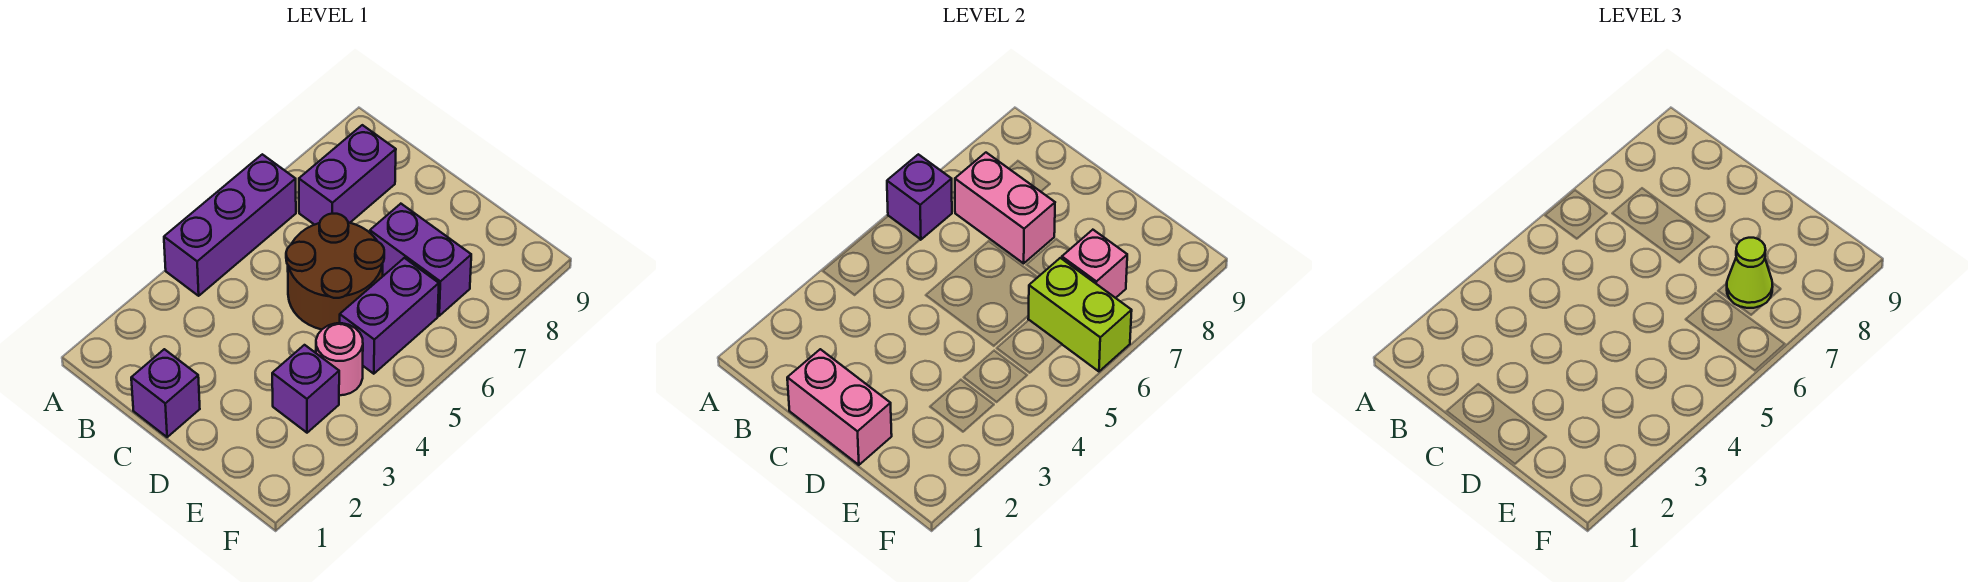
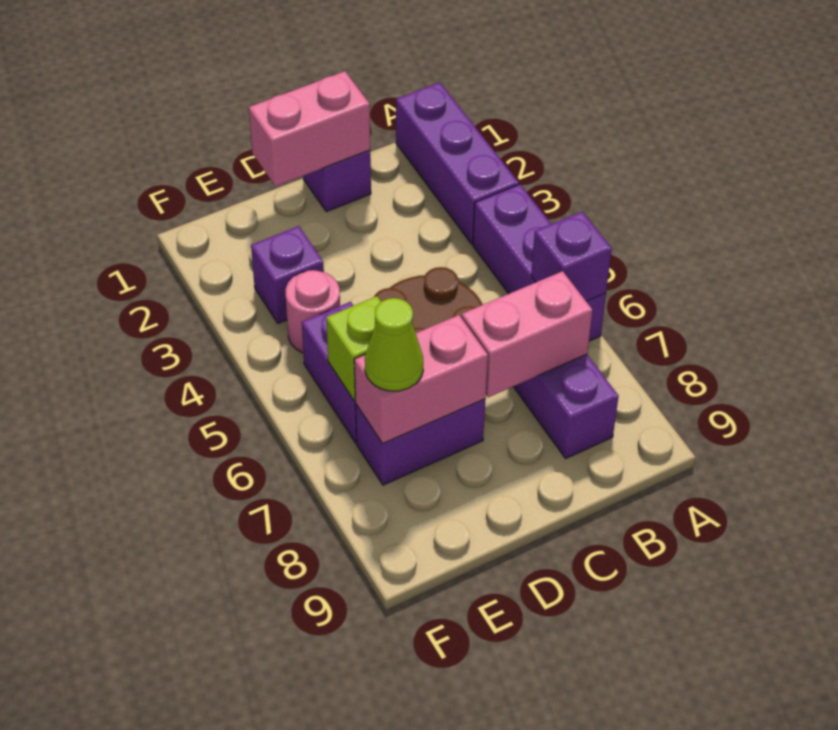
none -> purple brick A1:A3 level 1
lime brick E6:F6 level 2 -> lime brick E6 level 2
pink brick E7 level 2 -> pink brick D7:E7 level 2

